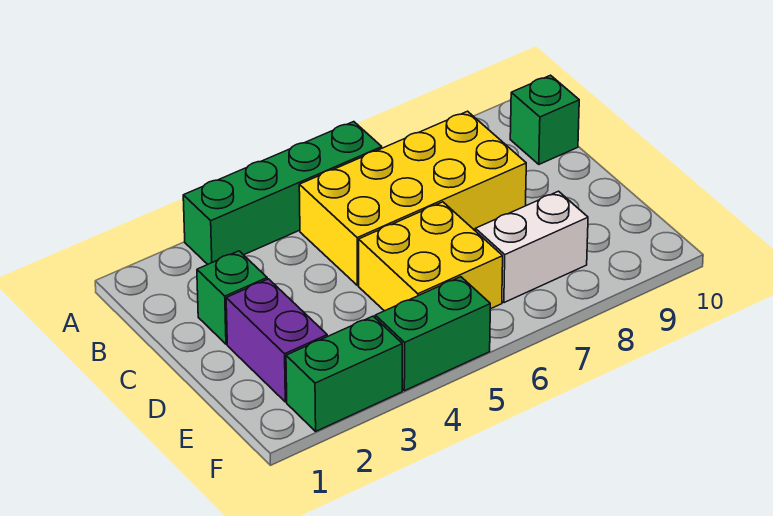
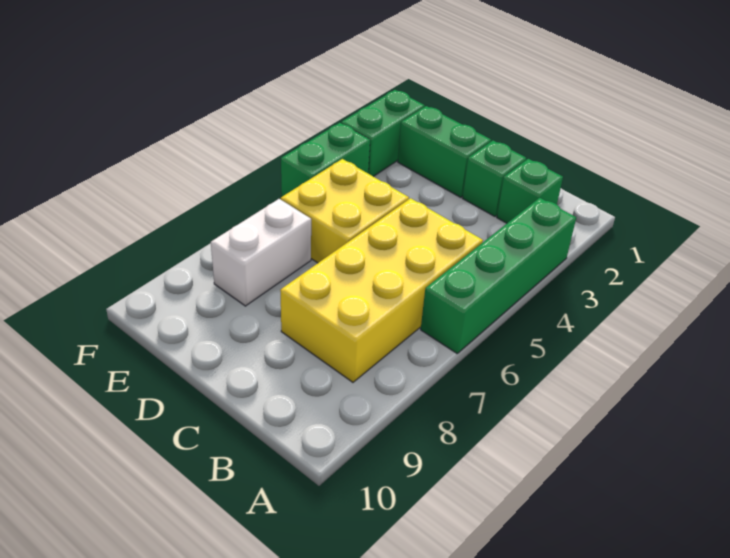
green brick B10 level 1 -> green brick B2 level 1
purple brick D2:E2 level 1 -> green brick D2:E2 level 1

